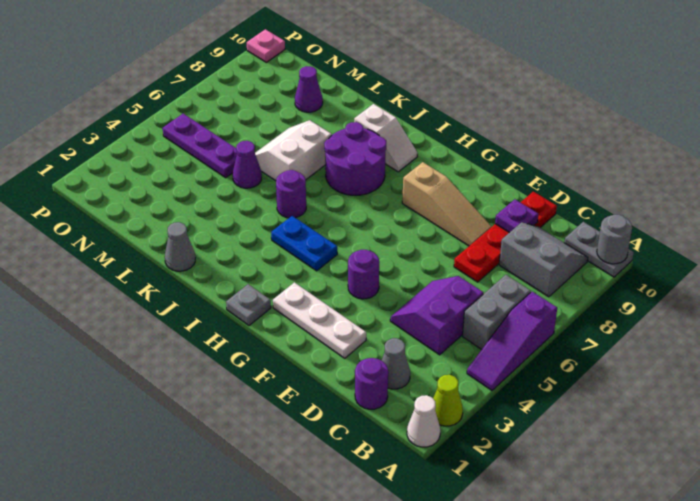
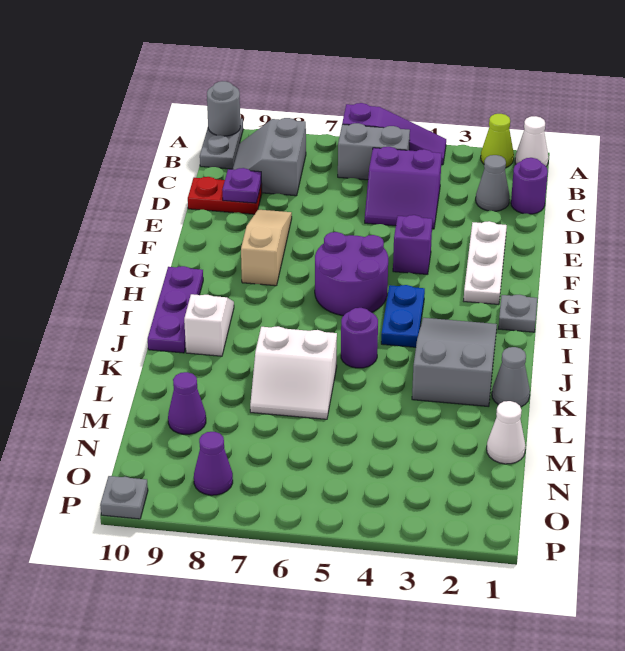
red plate D7:D10 level 1 -> red plate D9:D10 level 1
purple round brick F4 level 1 -> purple brick F4 level 1
none -> grey slope I2:K3 level 1 top K
purple round brick I7:J8 level 1 -> purple round brick G5:H6 level 1
purple cone L5 level 1 -> purple cone O8 level 1
none -> white cone M1 level 1
purple plate M5:O5 level 1 -> purple plate H10:J10 level 1
pink plate P10 level 1 -> grey plate P10 level 1

